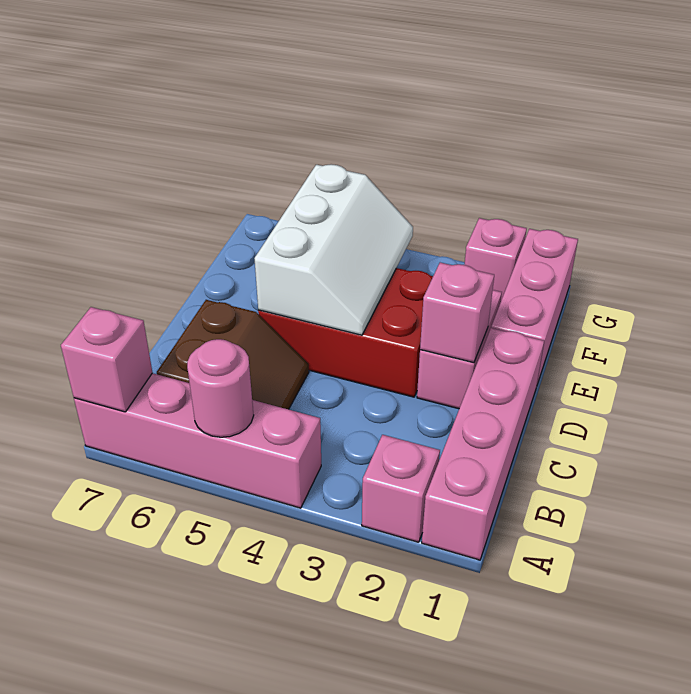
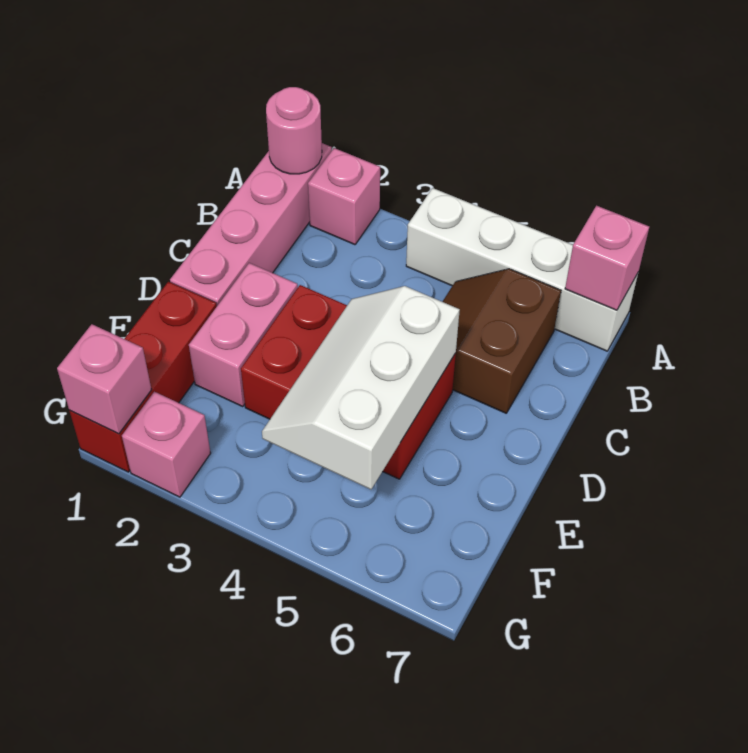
pink brick A4:A7 level 1 -> white brick A4:A7 level 1
pink round brick A5 level 2 -> pink round brick A1 level 2
pink brick D2 level 2 -> pink brick G1 level 2
pink brick E1:G1 level 1 -> red brick E1:G1 level 1

